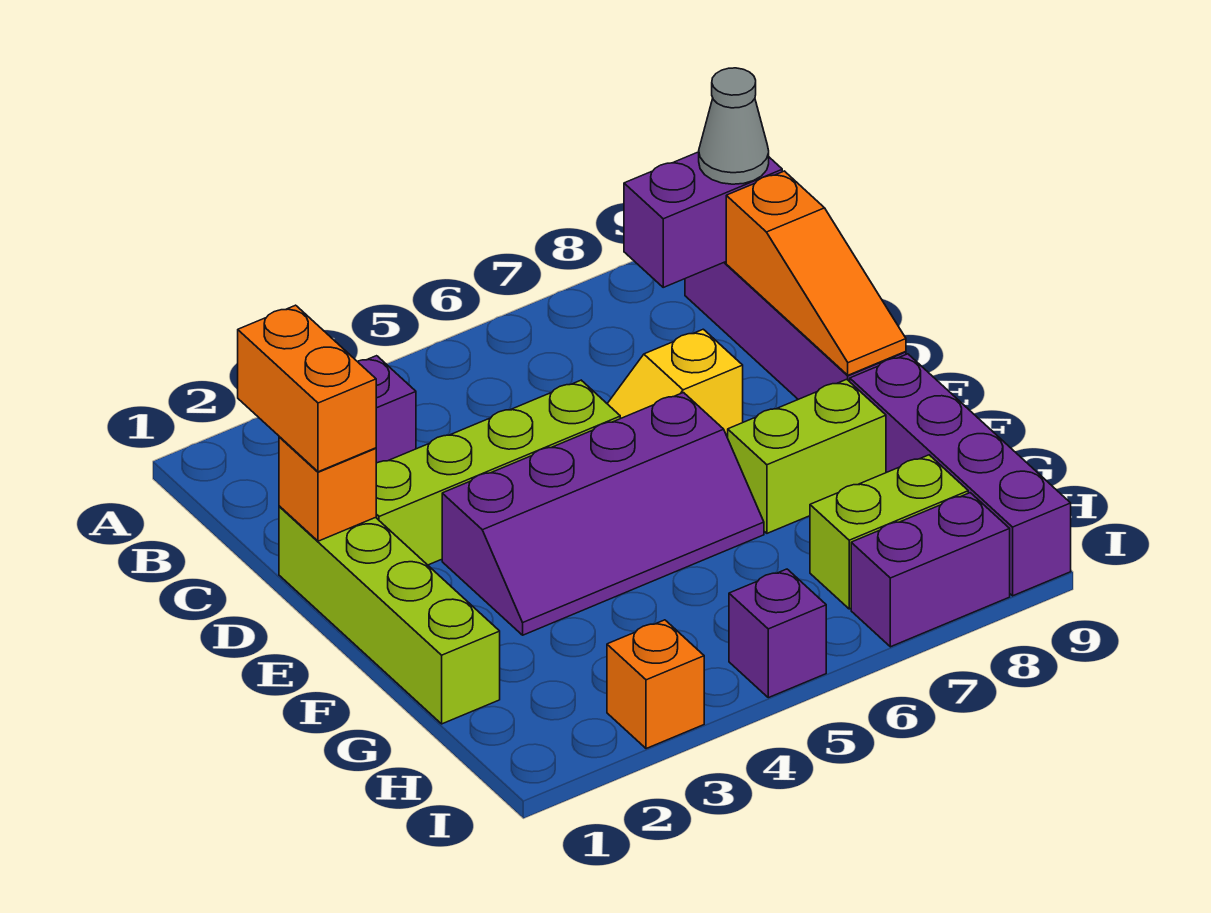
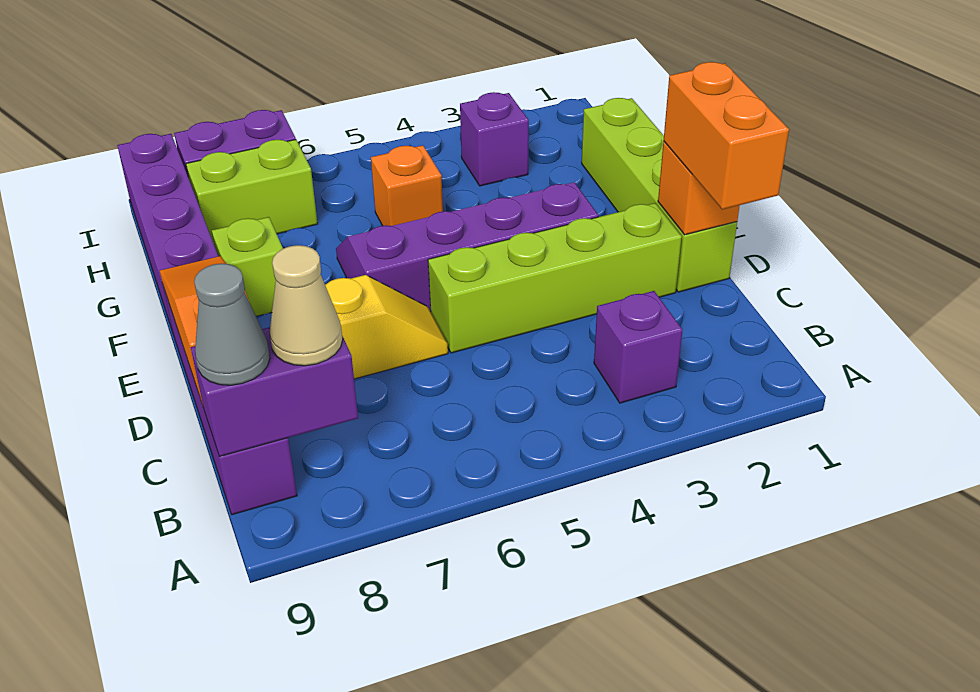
none -> tan cone B8 level 3
lime brick F7:F8 level 1 -> lime brick F8 level 1
orange brick I3 level 1 -> orange brick G5 level 1
purple brick I5 level 1 -> purple brick H3 level 1

